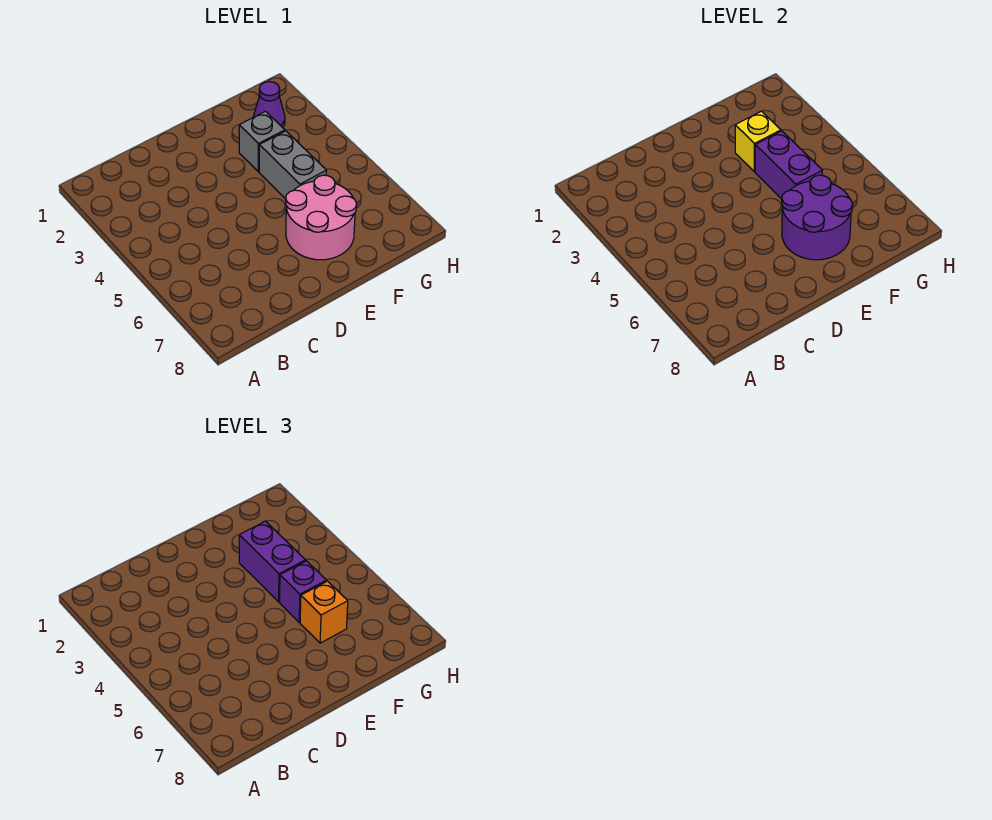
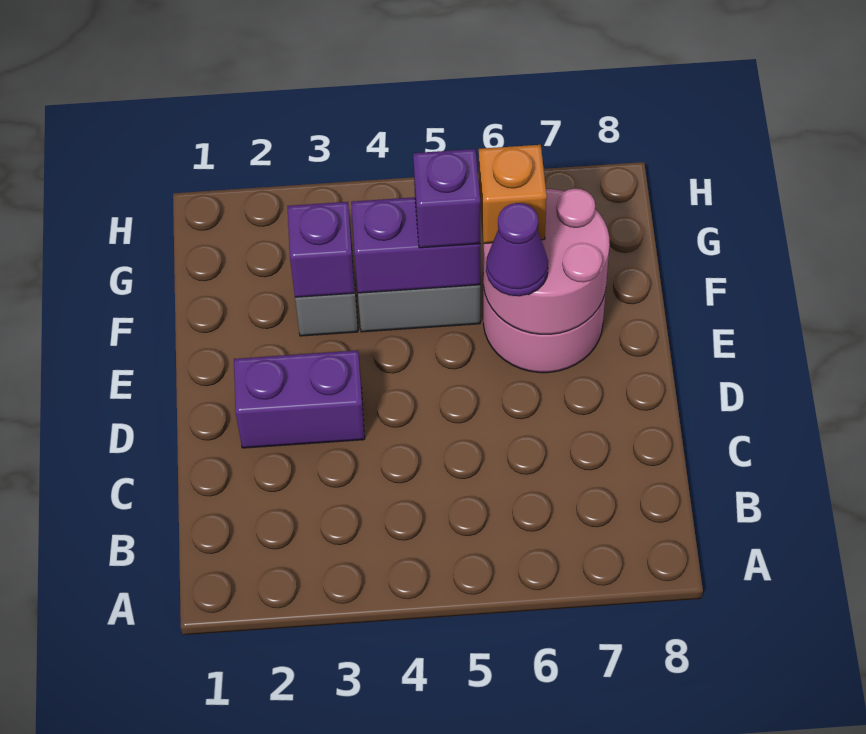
purple round brick E6:F7 level 2 -> pink round brick E6:F7 level 2
yellow brick F3 level 2 -> purple brick F3 level 2
purple brick F3:F4 level 3 -> purple brick D2:D3 level 1
purple cone G2 level 1 -> purple cone E6 level 3

